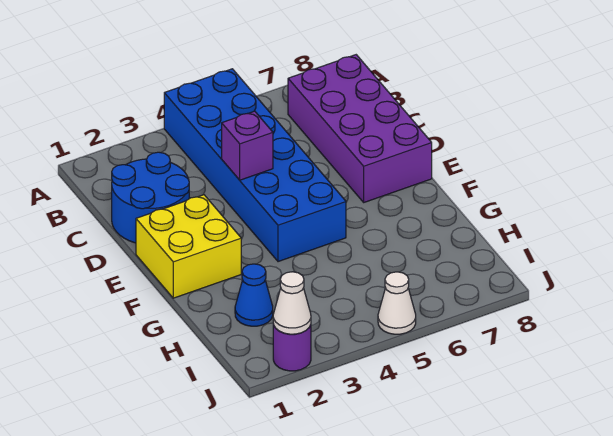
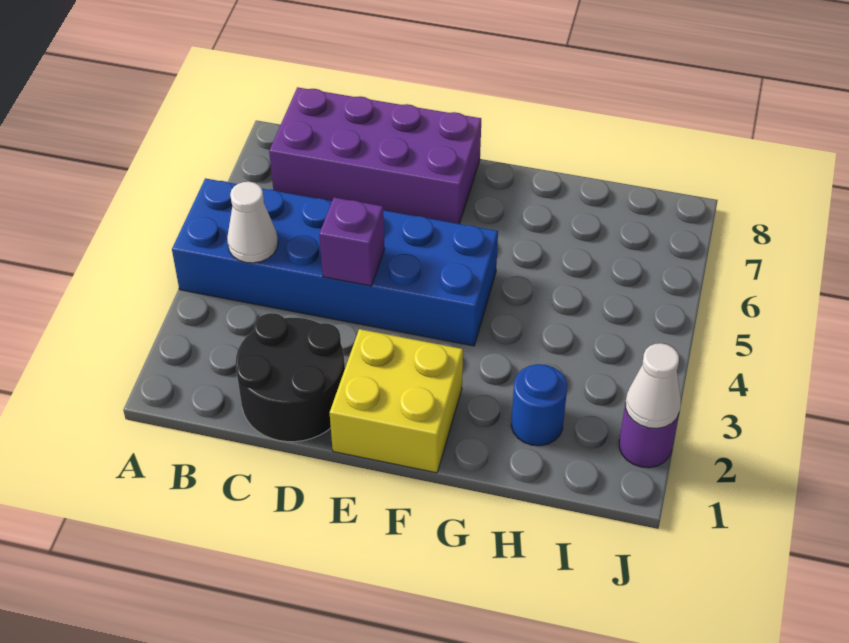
blue round brick C1:D2 level 1 -> black round brick C1:D2 level 1
blue cone H2 level 1 -> blue round brick H2 level 1
white cone J5 level 1 -> white cone B4 level 2

